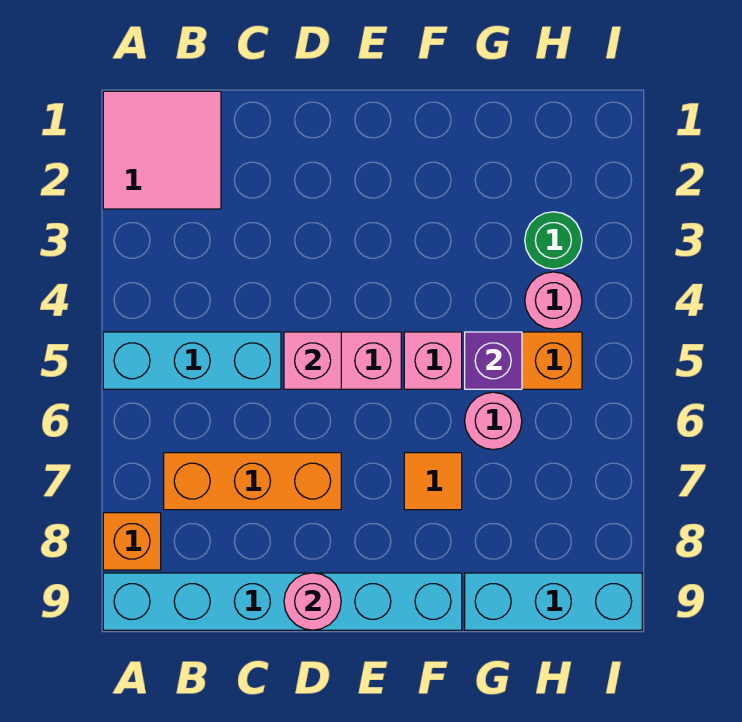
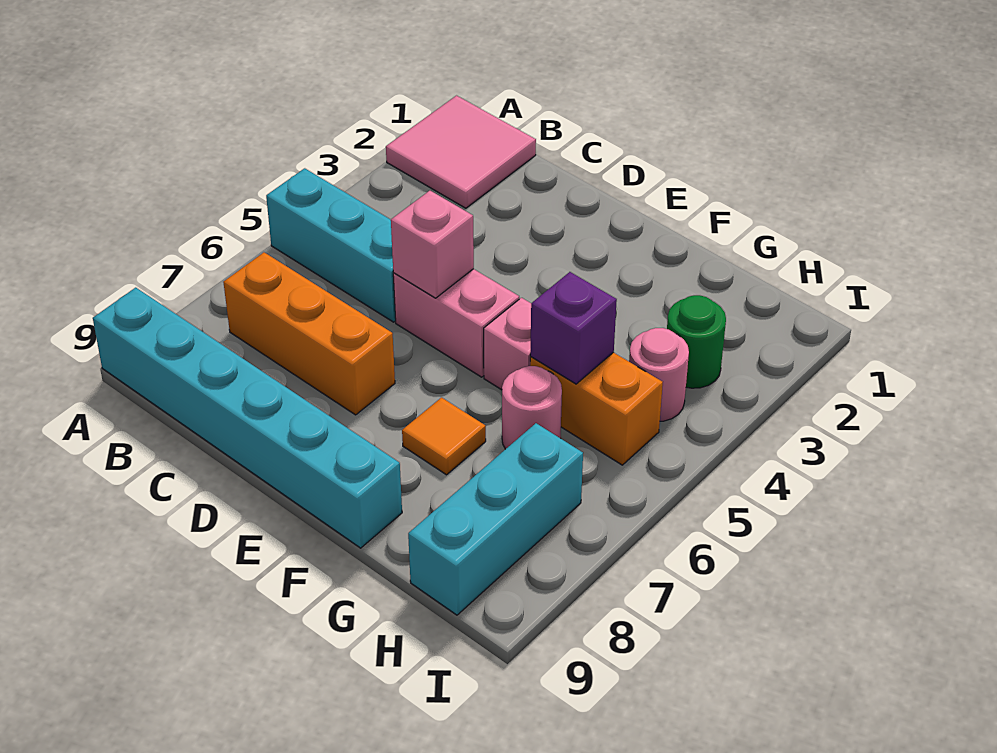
orange brick A8 level 1 -> none
pink round brick D9 level 2 -> none
cyan brick G9:I9 level 1 -> cyan brick H7:H9 level 1

